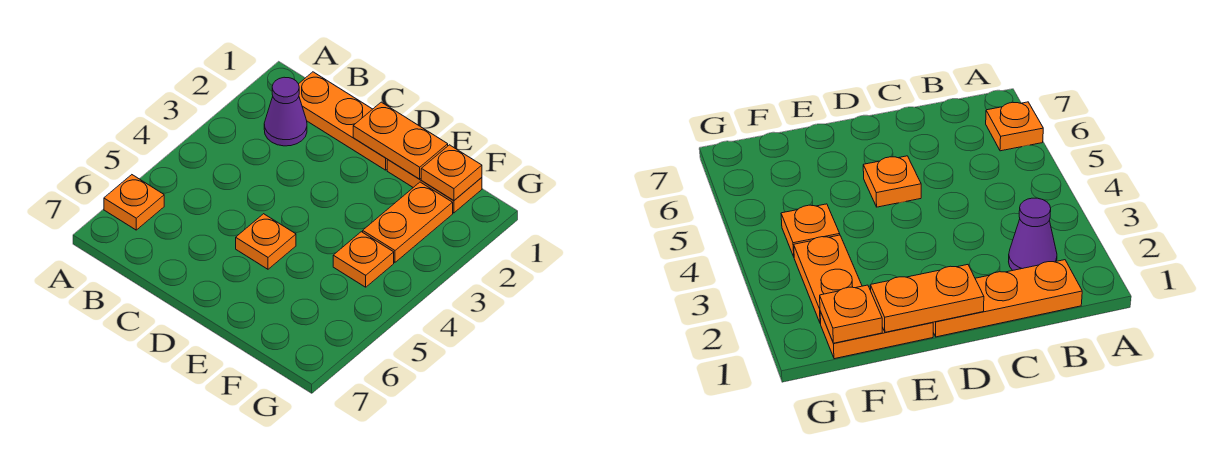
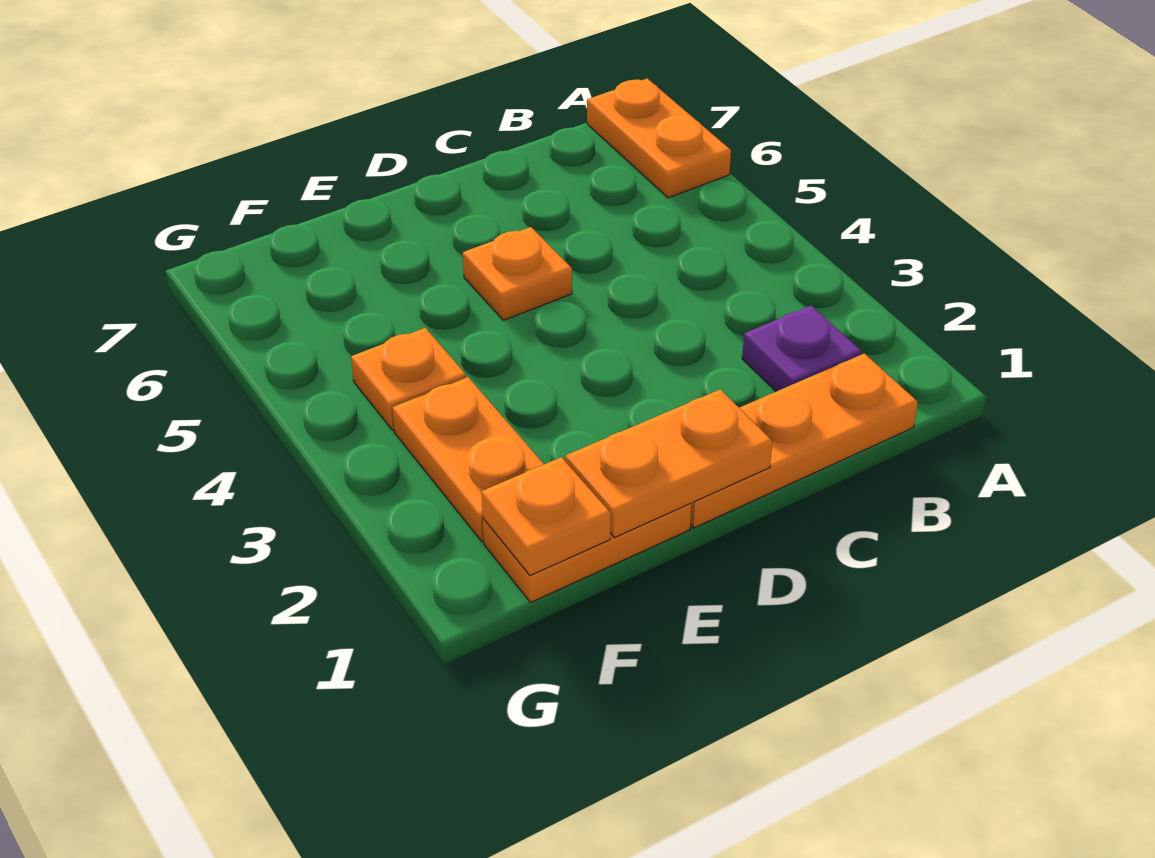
orange plate A6 level 1 -> orange plate A6:A7 level 1
purple cone B2 level 1 -> purple plate B2 level 1

